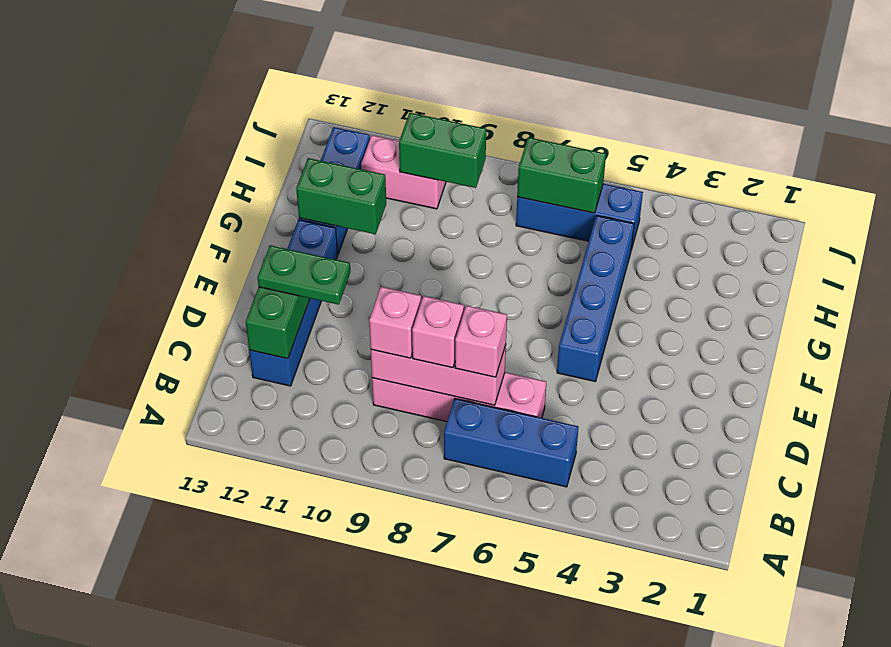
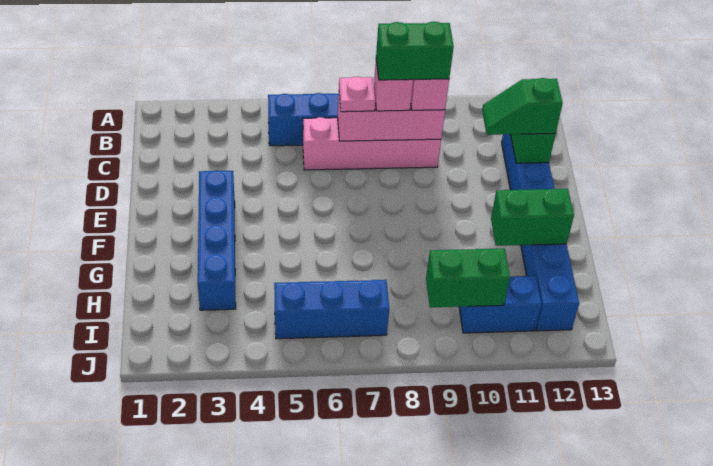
pink brick C7 level 3 -> pink plate C7 level 3
green plate D11:D12 level 3 -> green slope D11:D12 level 3 top 12
blue brick E5:H5 level 1 -> blue brick E3:H3 level 1
green brick I6:I7 level 2 -> green brick C8:C9 level 4
pink brick I10:I11 level 1 -> blue brick I10:I11 level 1

